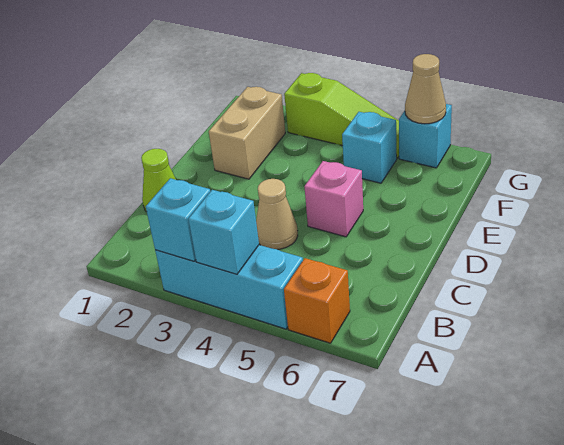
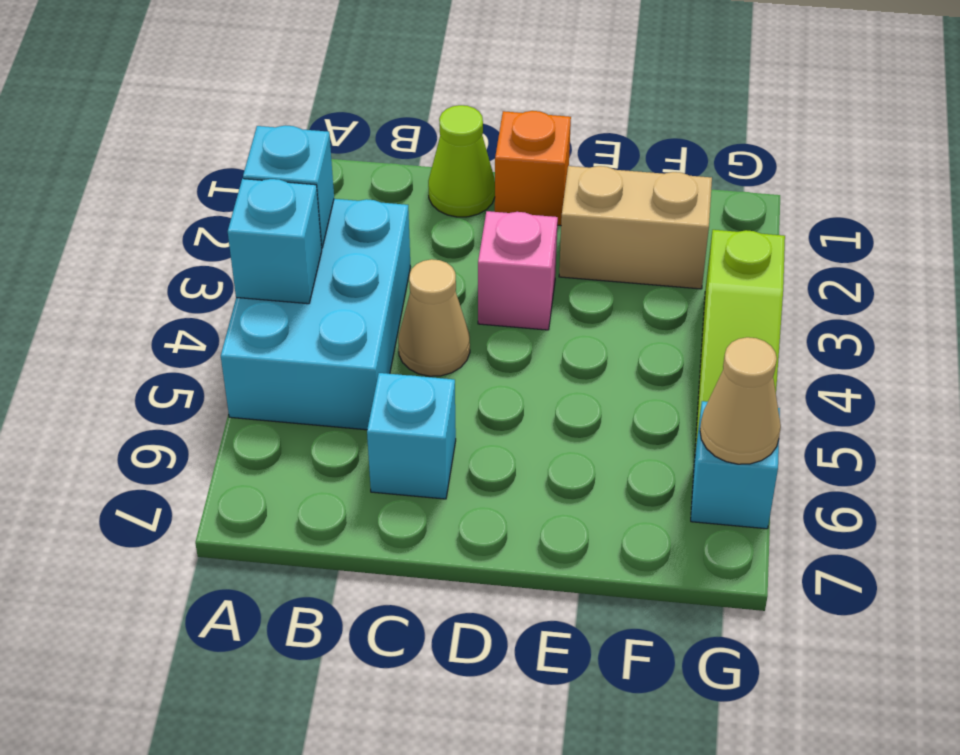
cyan brick A3:A5 level 1 -> cyan brick A3:B5 level 1
orange brick A6 level 1 -> orange brick D1 level 1
pink brick D5 level 1 -> pink brick D3 level 1
cyan brick F5 level 1 -> cyan brick C6 level 1

